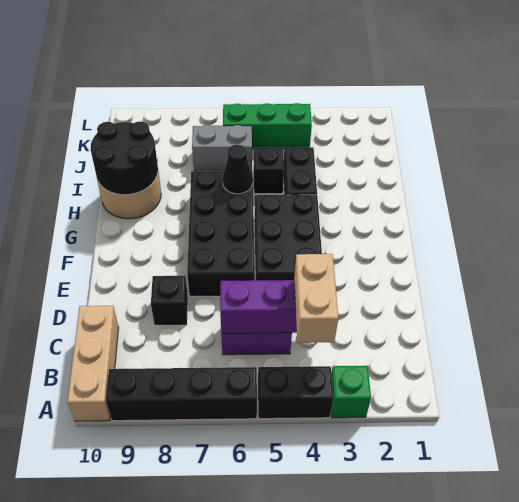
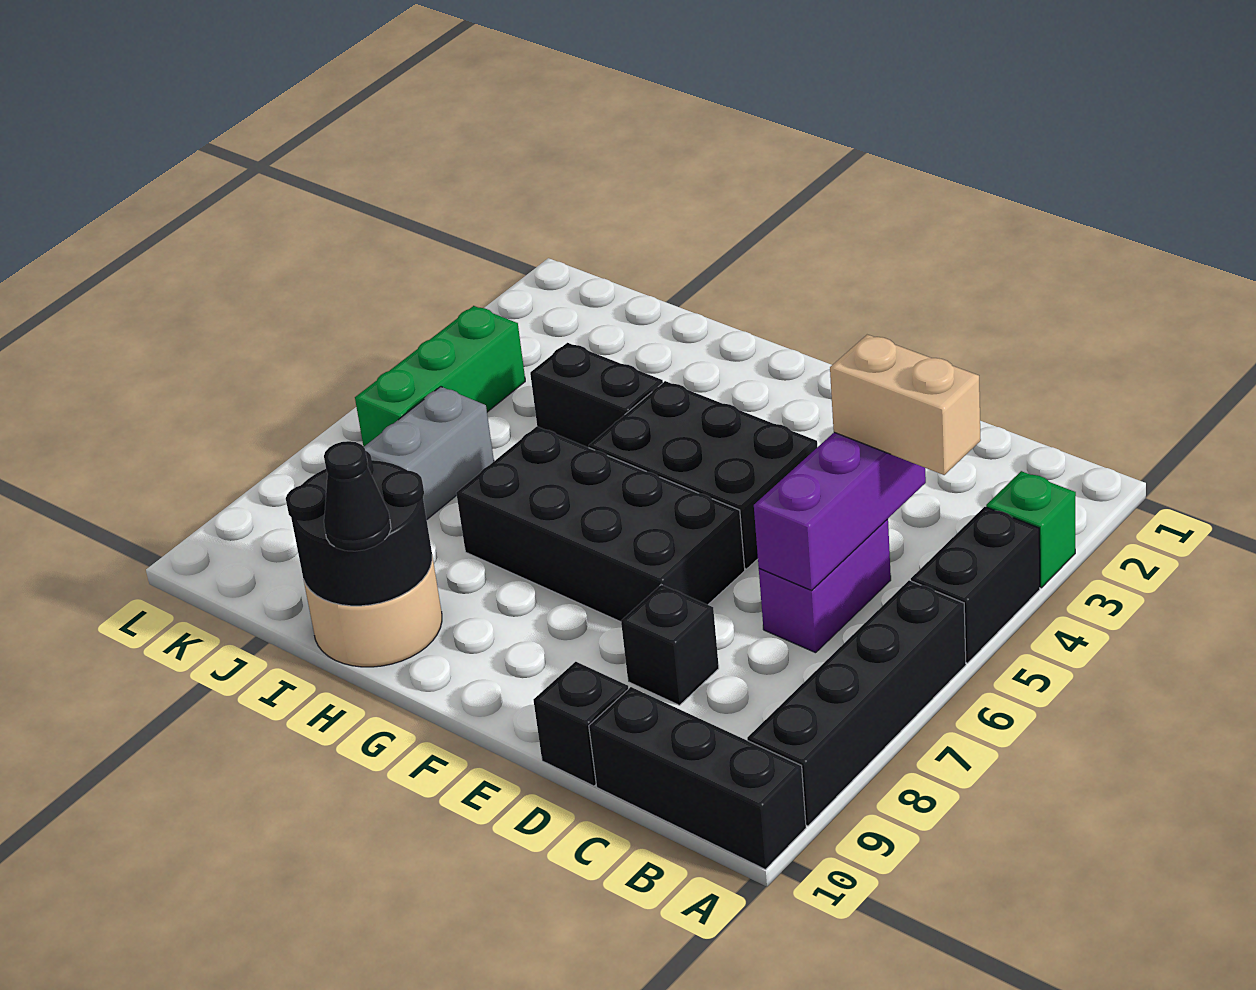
tan brick A10:C10 level 1 -> black brick A10:C10 level 1
black cone H6 level 2 -> black cone H10 level 3
black brick I5 level 1 -> black brick D10 level 1

